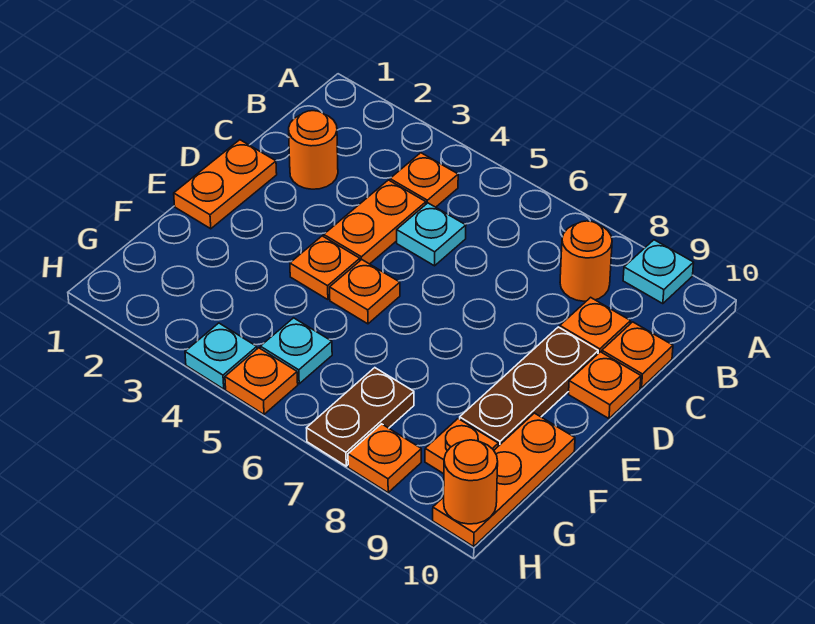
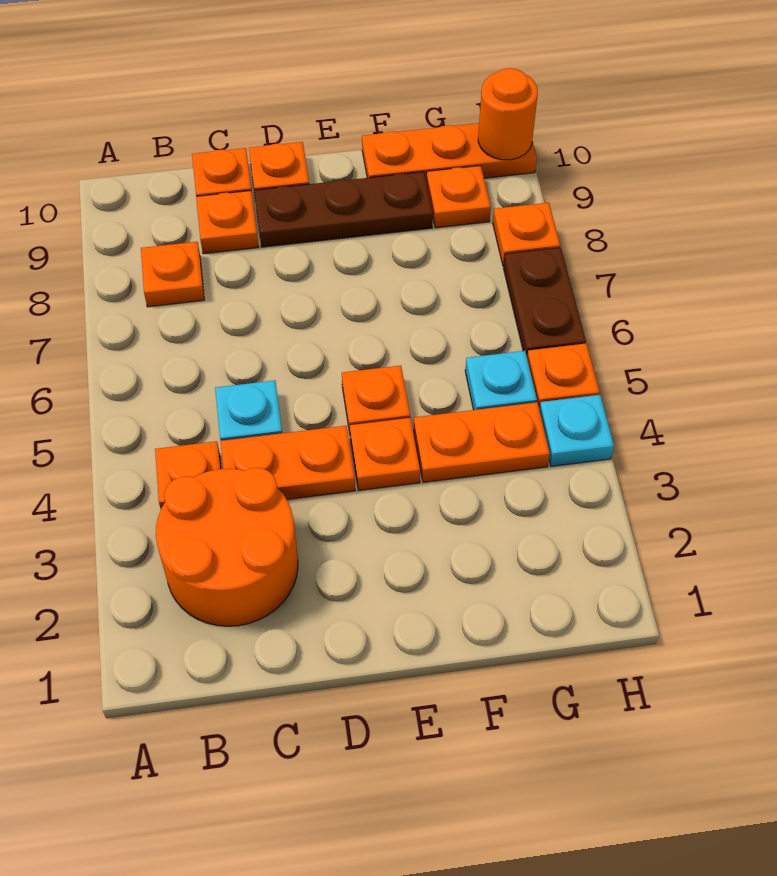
cyan plate A9 level 1 -> none
orange round brick B8 level 1 -> orange plate B8 level 1
orange round brick C2 level 1 -> orange round brick B2:C3 level 1
orange plate D1:E1 level 1 -> orange plate F4:G4 level 1
brown plate G7:H7 level 1 -> brown plate H6:H7 level 1

